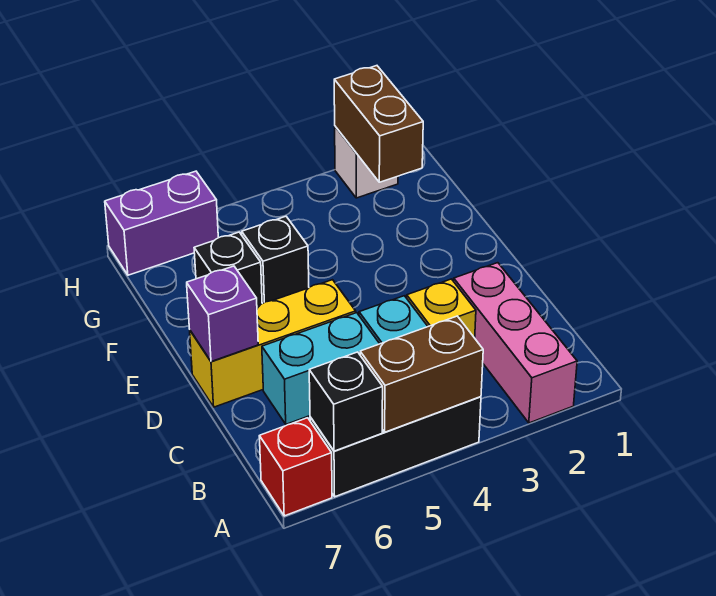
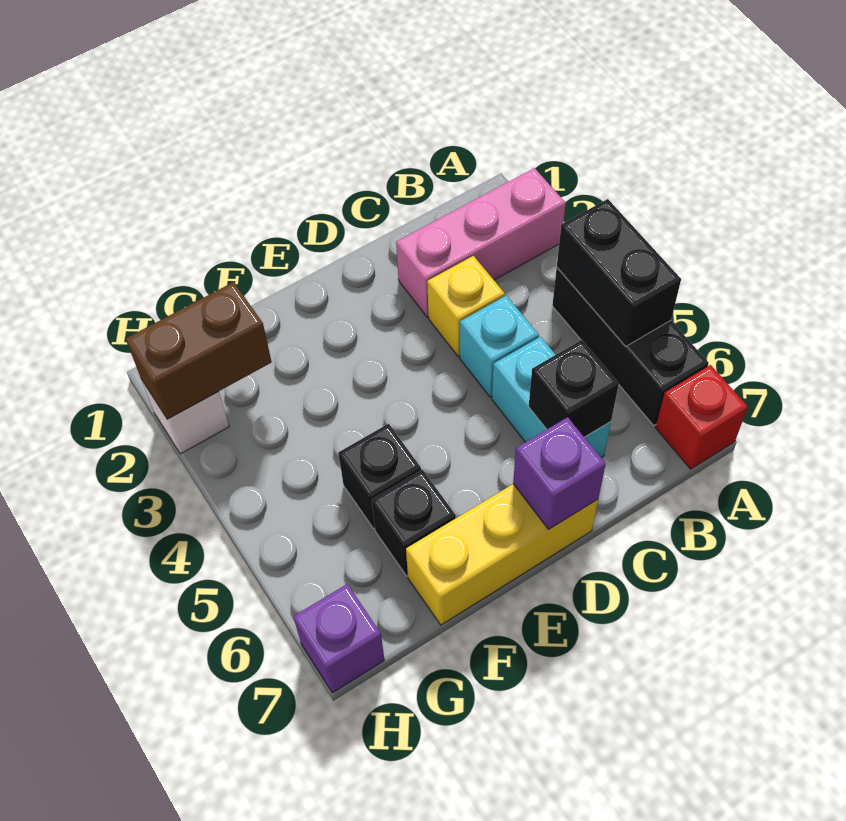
brown brick A4:A5 level 2 -> black brick A4:A5 level 2
black brick A6 level 2 -> black brick C6 level 2
yellow brick D5:D7 level 1 -> yellow brick D7:F7 level 1
purple brick H6:H7 level 1 -> purple brick H7 level 1

